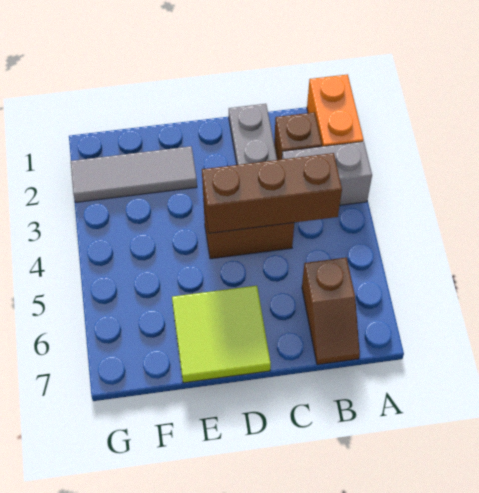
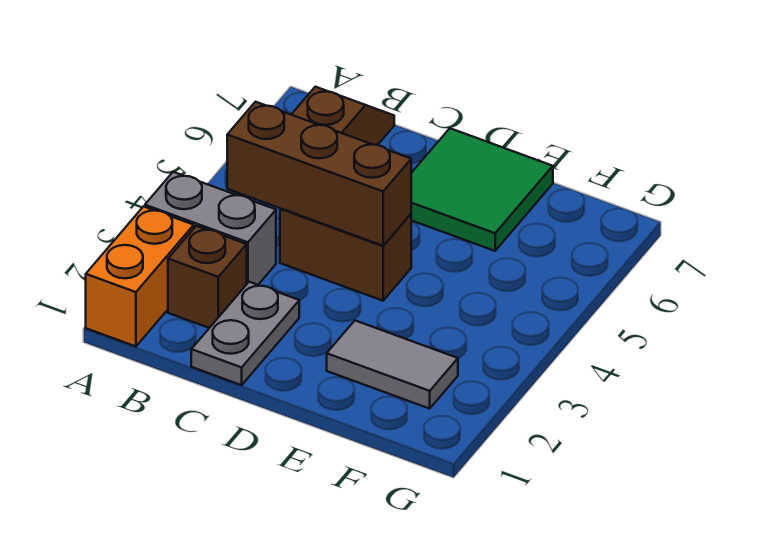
lime tile D6:E7 level 1 -> green tile D6:E7 level 1
grey tile E2:G2 level 1 -> grey tile E2:F2 level 1

